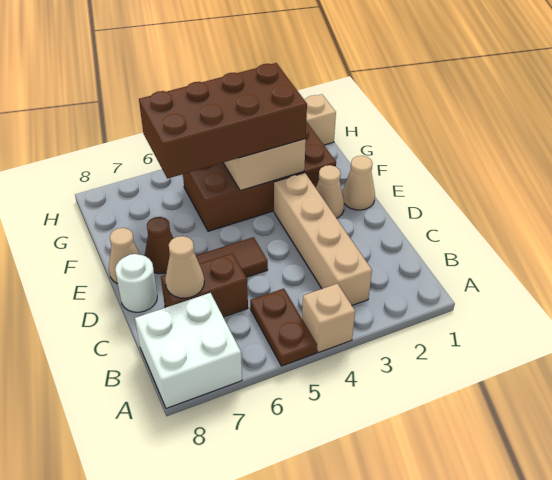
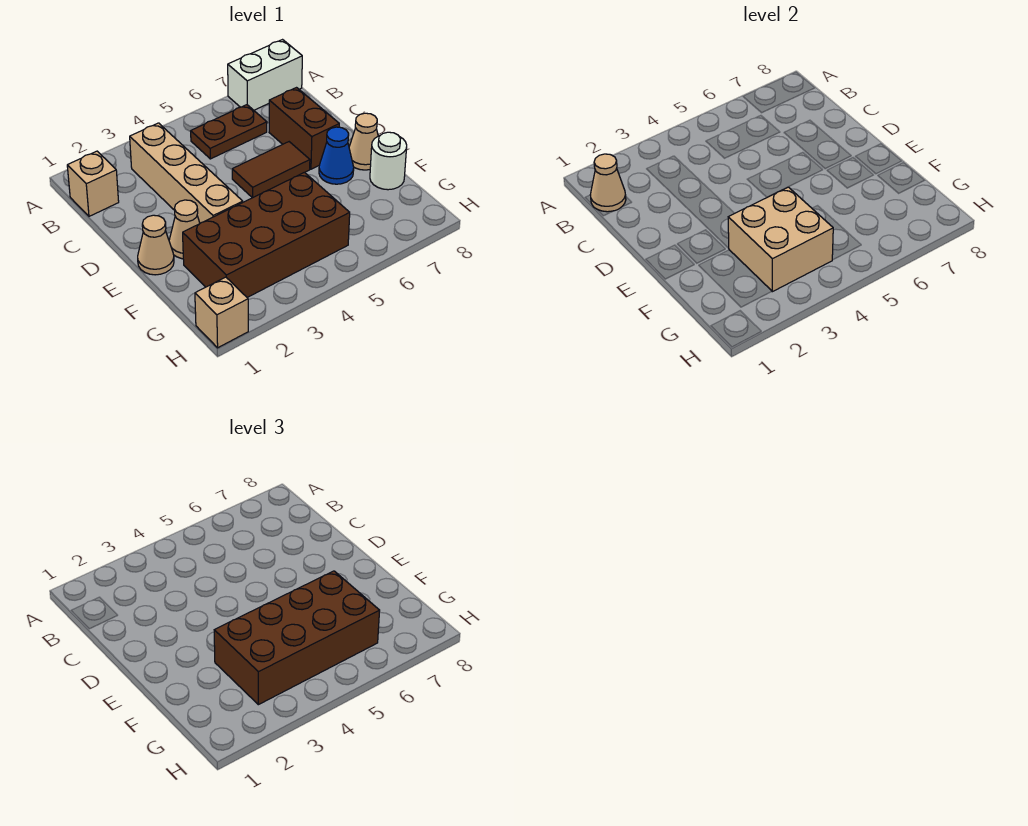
tan brick A4 level 1 -> tan brick B1 level 1
brown plate A5:B5 level 1 -> brown plate B5:B6 level 1
white brick A7:B8 level 1 -> white brick A7:A8 level 1
brown brick C6:C7 level 1 -> brown brick C7:D7 level 1
tan cone C7 level 2 -> tan cone B1 level 2
white round brick D8 level 1 -> white round brick F8 level 1
brown cone E7 level 1 -> blue cone E7 level 1

